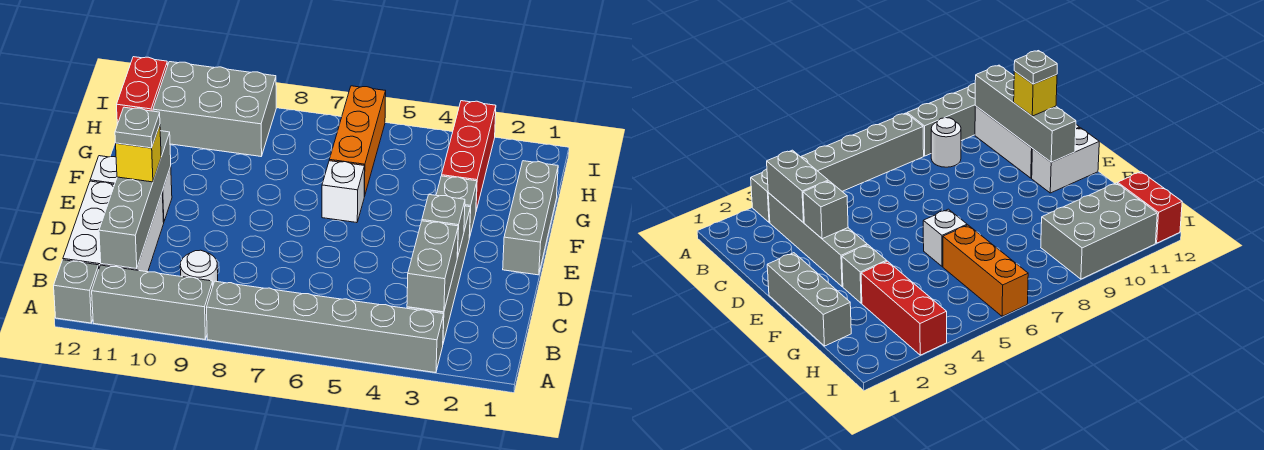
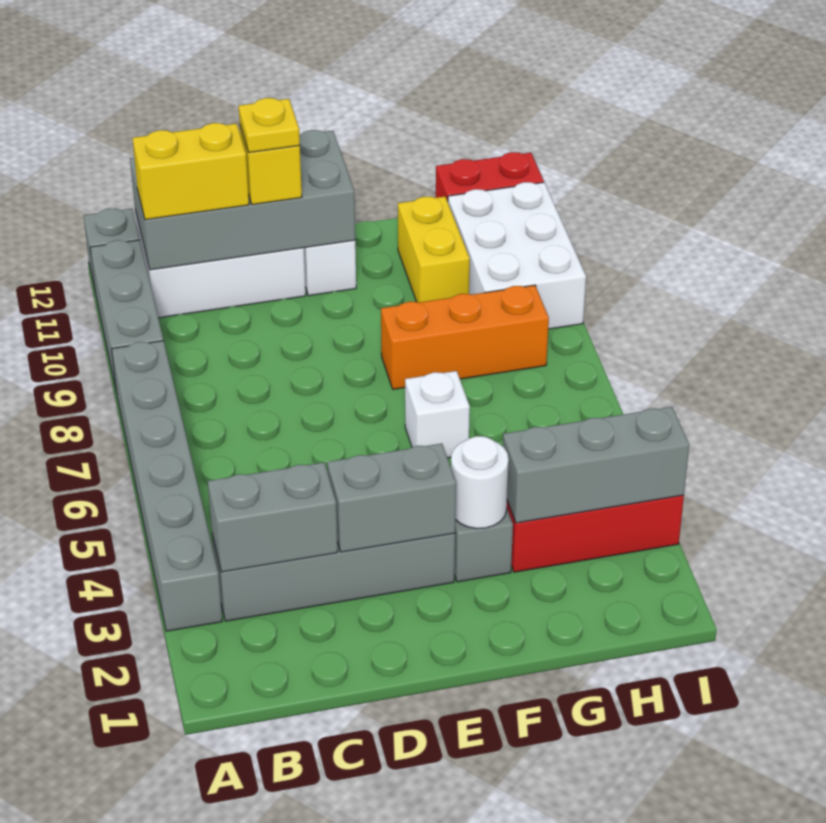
white round brick B9 level 1 -> white round brick F3 level 2
grey brick B11:E11 level 2 -> grey brick B11:E12 level 2
none -> yellow brick B11:C11 level 3
grey brick D3 level 2 -> grey brick D3:E3 level 2
grey plate D11 level 4 -> yellow plate D11 level 4
grey brick E1:G1 level 1 -> grey brick G3:I3 level 2
orange brick G6:I6 level 1 -> orange brick F8:H8 level 1
none -> yellow brick G10:G11 level 1
grey brick H9:I11 level 1 -> white brick H9:I11 level 1

